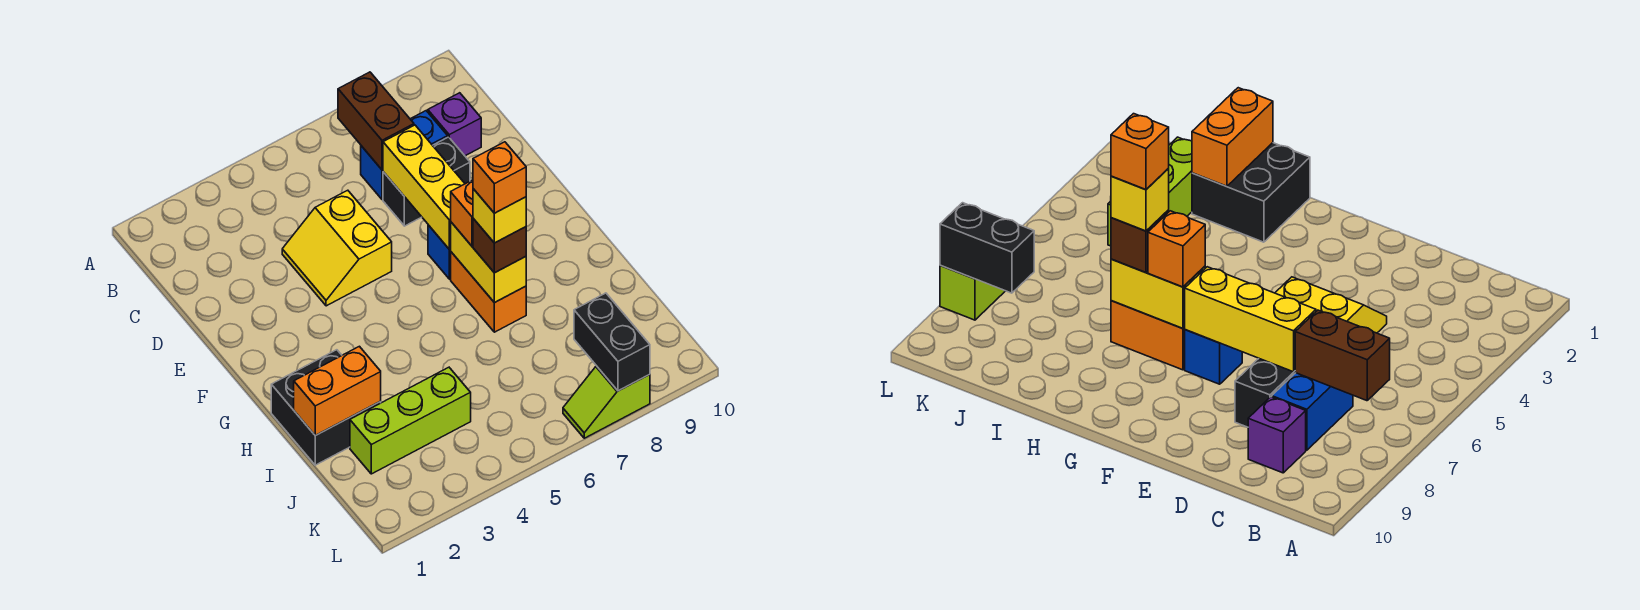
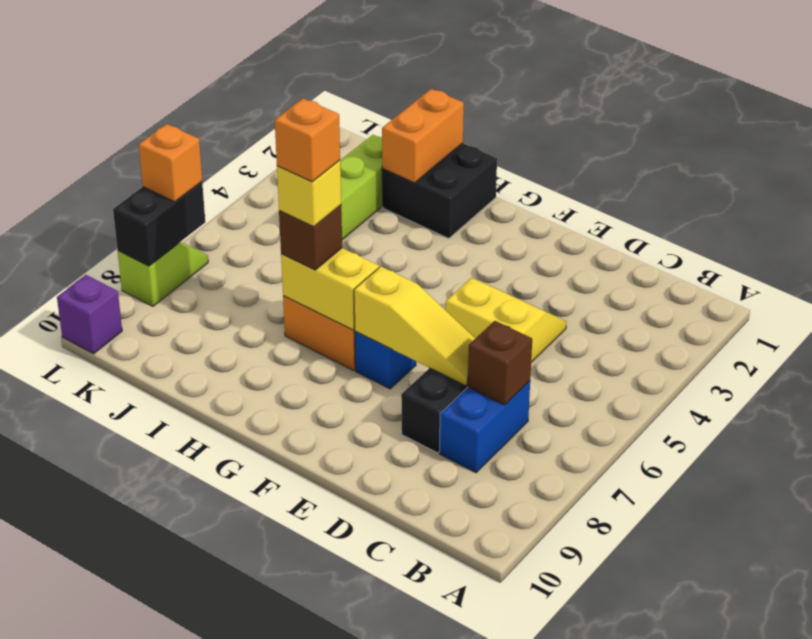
brown brick B7:C7 level 2 -> brown brick C7 level 2
purple brick C9 level 1 -> purple brick L10 level 1
yellow brick D7:F7 level 2 -> yellow slope D7:F7 level 2 top F
orange brick G7 level 3 -> orange brick L7 level 3
black brick K8:L8 level 2 -> black brick L7:L8 level 2

